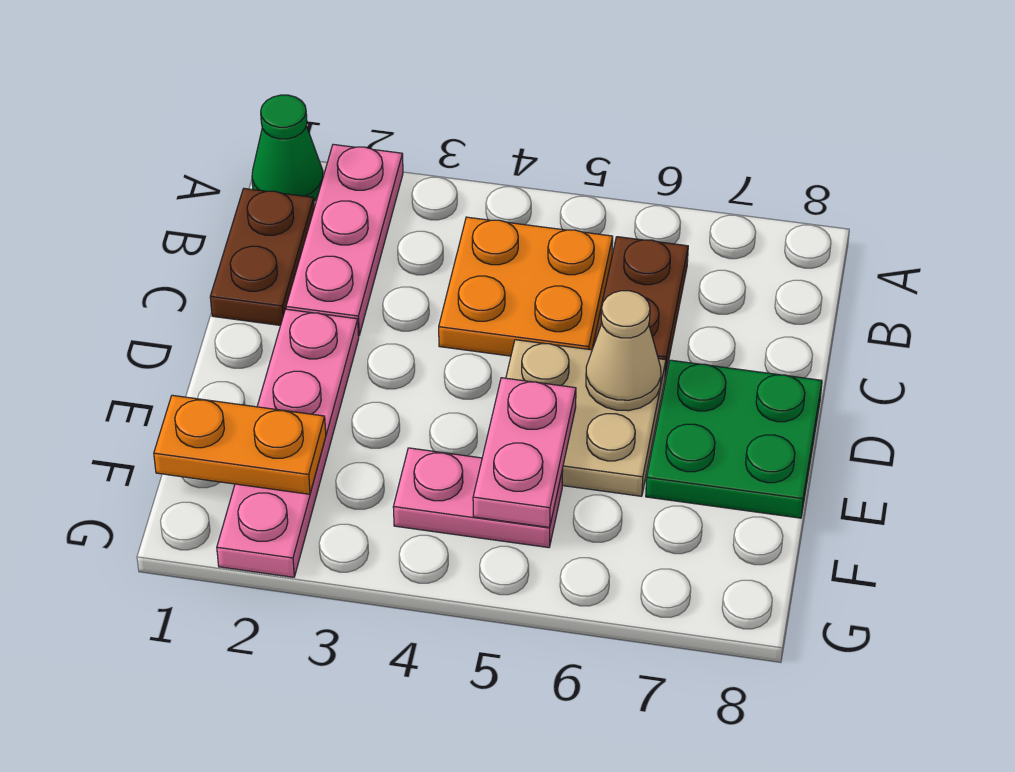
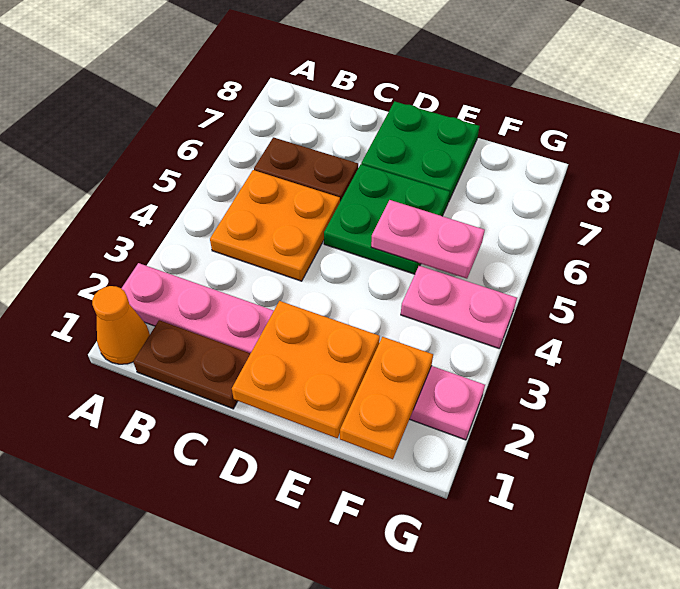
green cone A1 level 1 -> orange cone A1 level 1
none -> orange plate D1:E2 level 2
tan plate D5:E6 level 1 -> green plate D5:E6 level 1
tan cone D6 level 2 -> none
pink plate F4:F5 level 1 -> pink plate F4:G4 level 1

